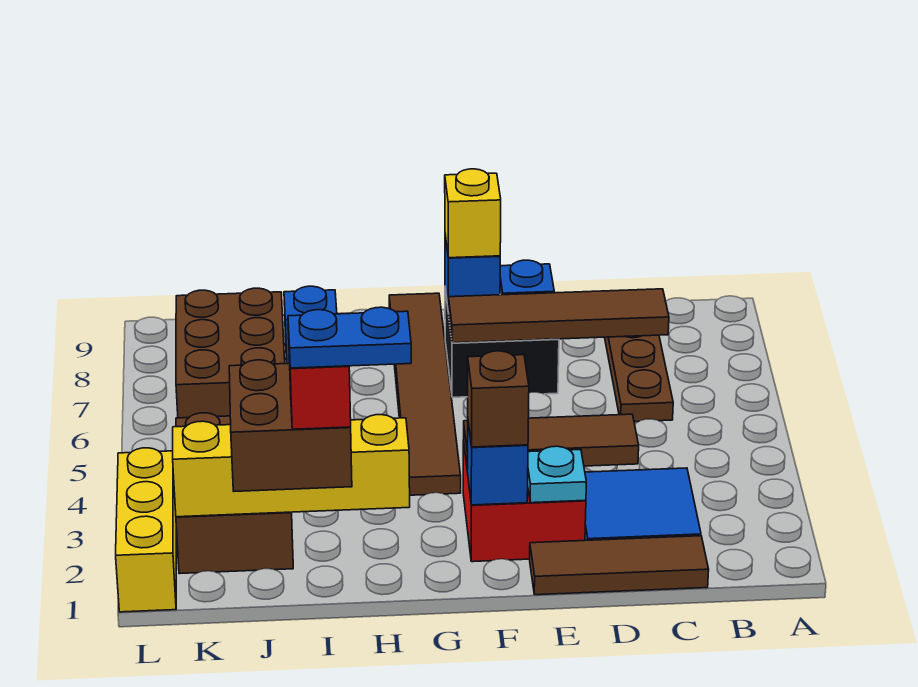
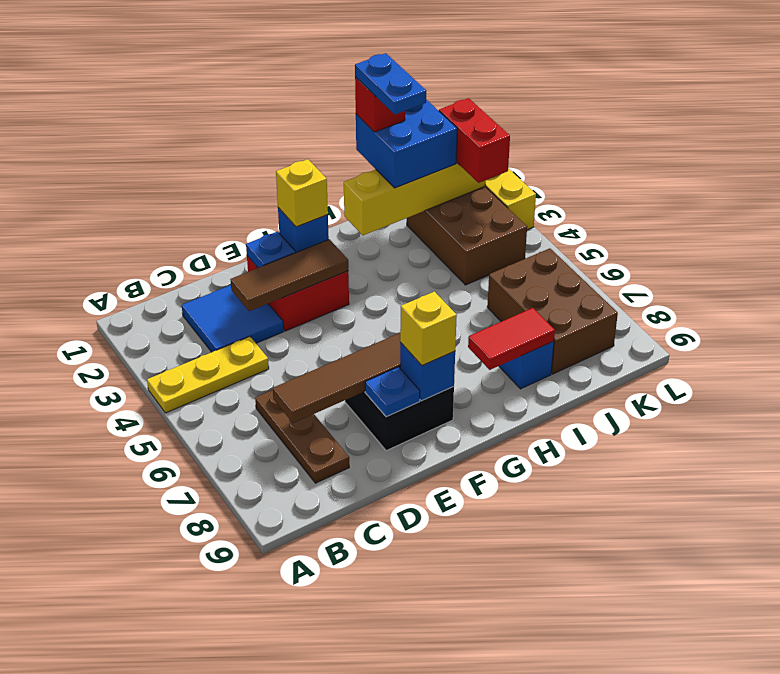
none -> yellow plate A4:C4 level 1
brown tile C1:E1 level 1 -> none
cyan plate E2 level 2 -> blue plate E2 level 2
brown brick F2 level 3 -> yellow brick F2 level 3
brown tile G4:G9 level 1 -> none
blue plate H1:I1 level 5 -> blue plate I1:I2 level 5
none -> red tile H8:I8 level 2
brown brick I1:J2 level 3 -> blue brick I1:J2 level 3
none -> red brick K2:K3 level 3

